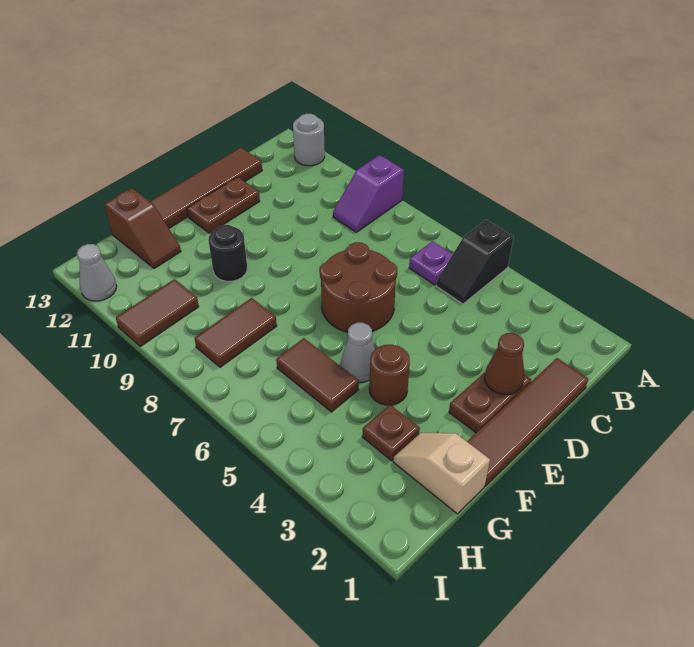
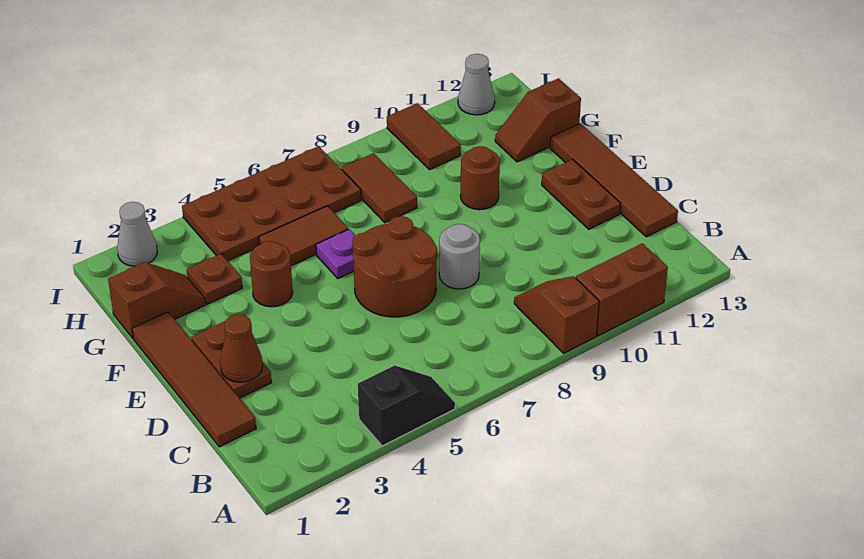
black slope A5:B5 level 1 top A -> black slope A4:A5 level 1 top 4
purple slope A9:B9 level 1 top A -> brown slope A9:B9 level 1 top A
none -> brown brick A10:A11 level 1
grey round brick A12 level 1 -> grey round brick D8 level 1
purple plate B6 level 1 -> purple plate F6 level 1
grey cone F5 level 1 -> grey cone I2 level 1
black round brick F10 level 1 -> brown round brick F10 level 1
tan slope G1:G2 level 1 top 1 -> brown slope G1:G2 level 1 top 1
none -> brown plate H4:I7 level 1

